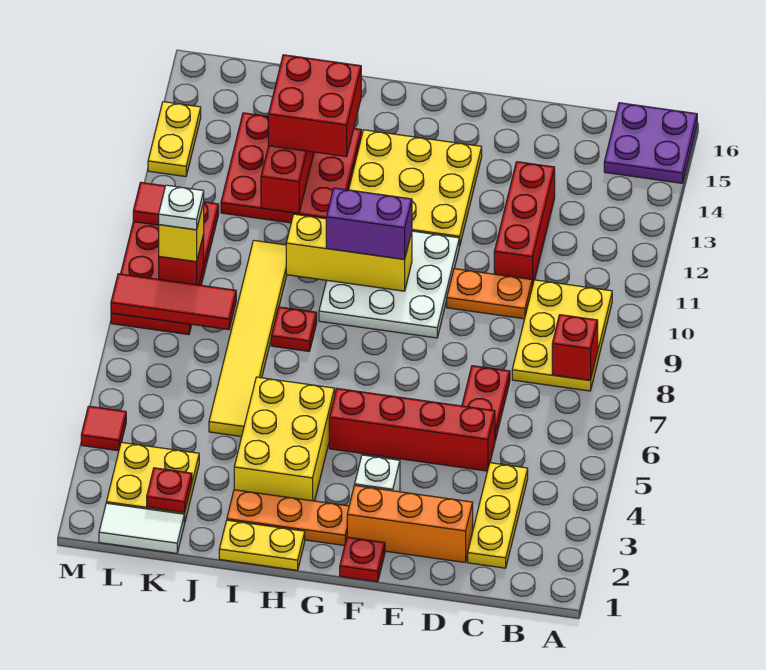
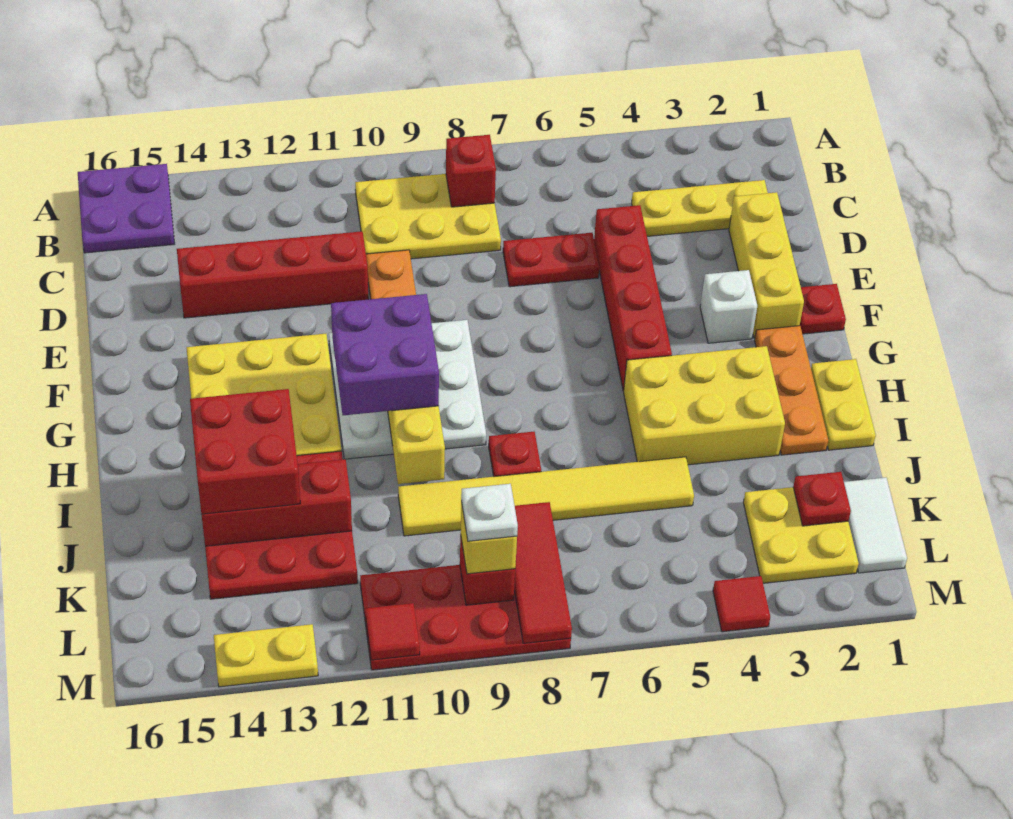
orange brick D2:F2 level 1 -> yellow brick D2:F2 level 1
red brick D11:D13 level 1 -> red brick D11:D14 level 1
purple brick G10:H10 level 3 -> purple brick G10:H11 level 3

